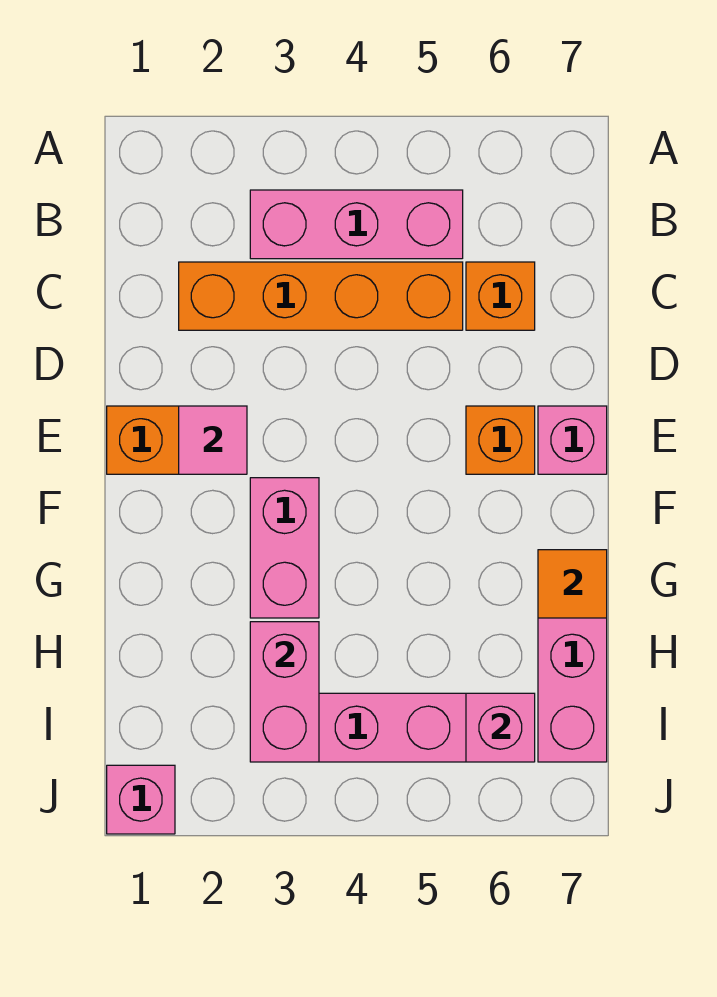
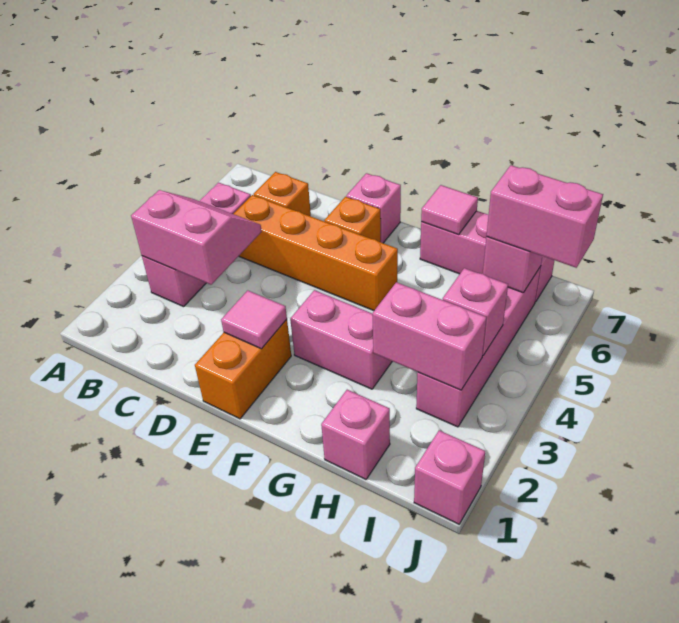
none -> pink slope B3:C4 level 2 top 3
orange brick C2:C5 level 1 -> orange brick C5:F5 level 1
orange tile G7 level 2 -> pink tile G7 level 2
none -> pink brick H1 level 1
none -> pink brick I4 level 2
none -> pink brick I6:J6 level 3

